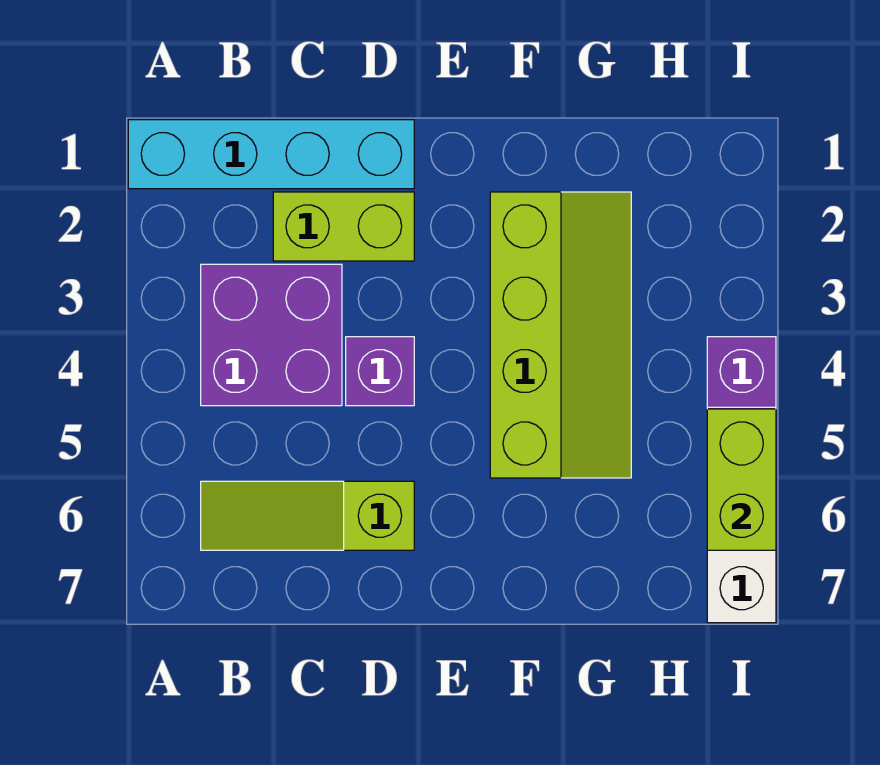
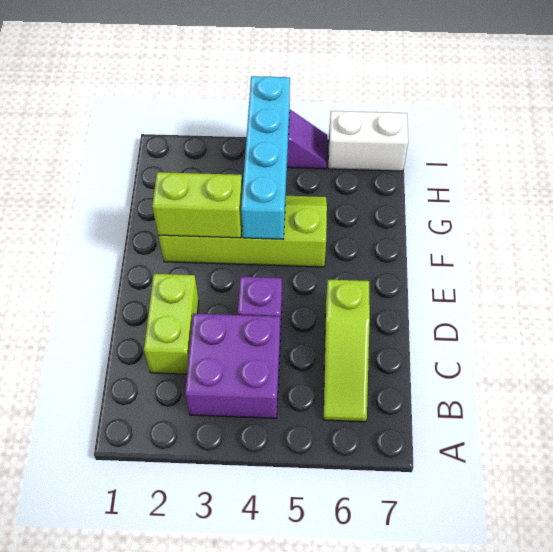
cyan brick A1:D1 level 1 -> cyan brick F4:I4 level 2
lime brick I5:I6 level 2 -> lime brick F2:F3 level 2

